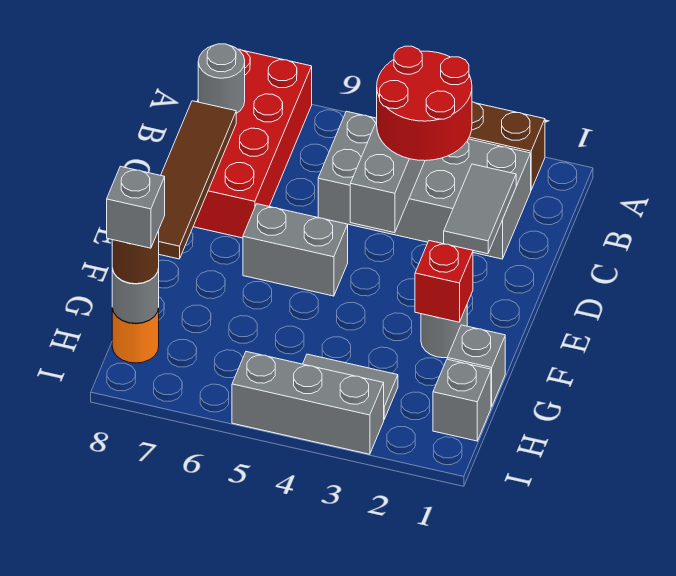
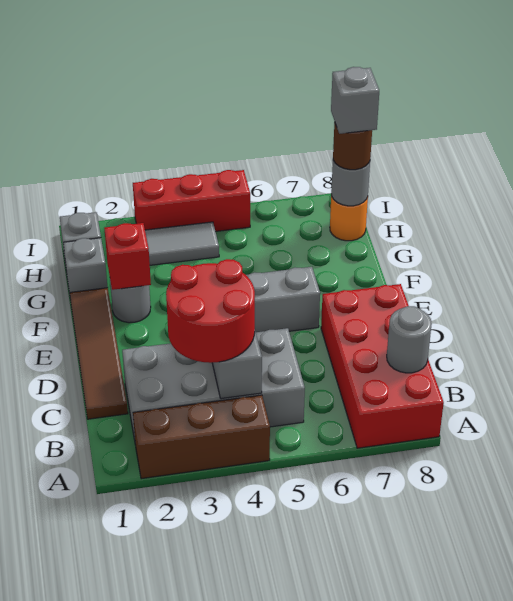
grey tile C2:D2 level 2 -> none
brown tile C8:F8 level 2 -> brown tile C1:F1 level 1
grey brick I3:I5 level 1 -> red brick I3:I5 level 1

